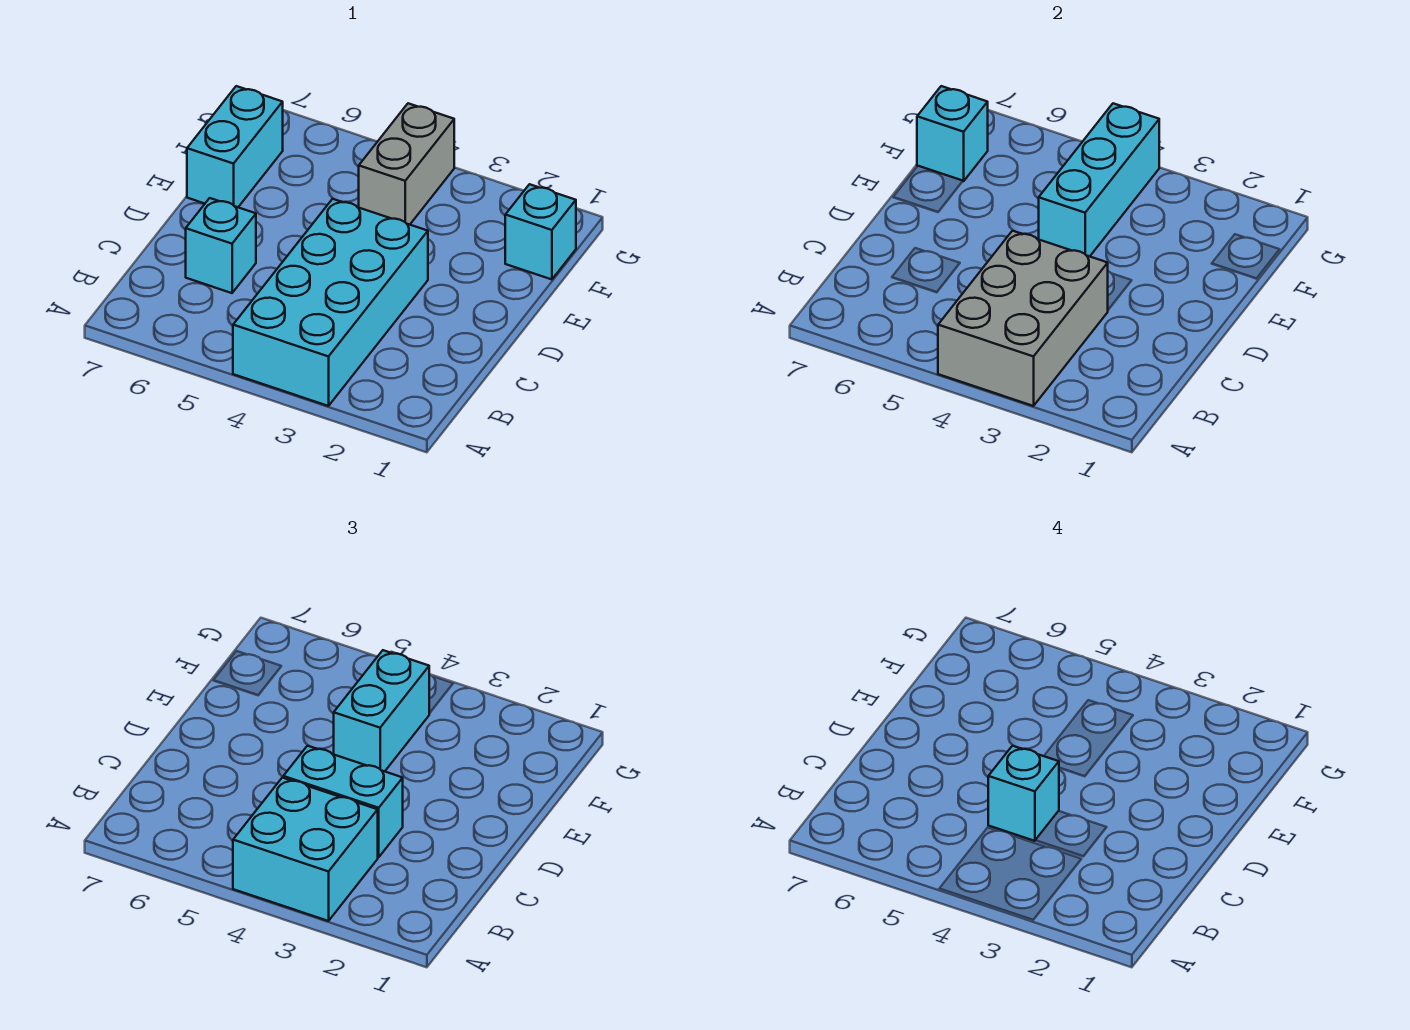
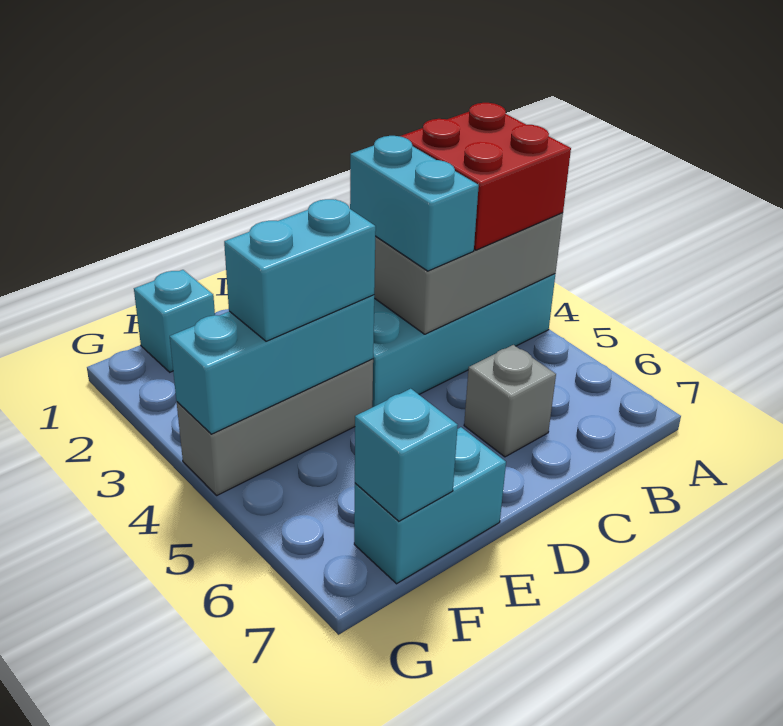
cyan brick A3:B4 level 3 -> red brick A3:B4 level 3
cyan brick C4 level 4 -> none
cyan brick C6 level 1 -> grey brick C6 level 1
grey brick F4:G4 level 1 -> grey brick E4:G4 level 1

